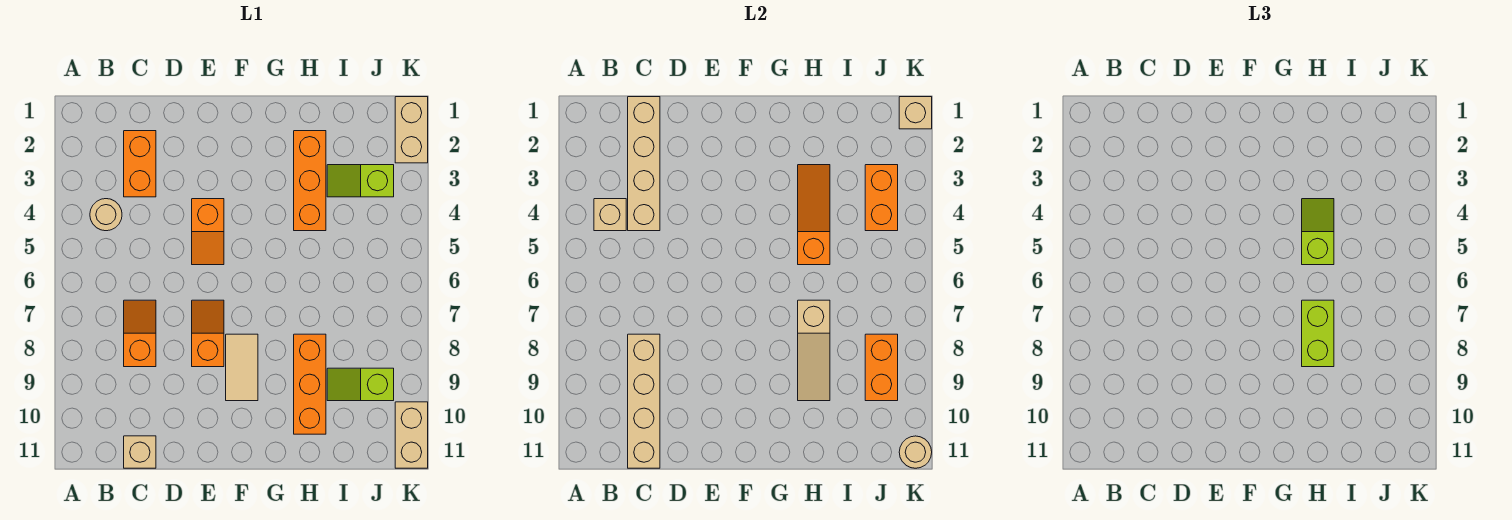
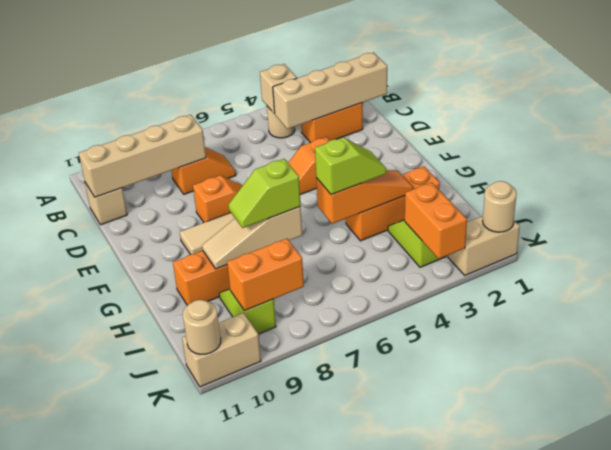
lime brick H7:H8 level 3 -> lime slope H7:H8 level 3 top 7
orange brick J3:J4 level 2 -> orange brick J3:K3 level 2
tan brick K1 level 2 -> tan round brick K1 level 2

